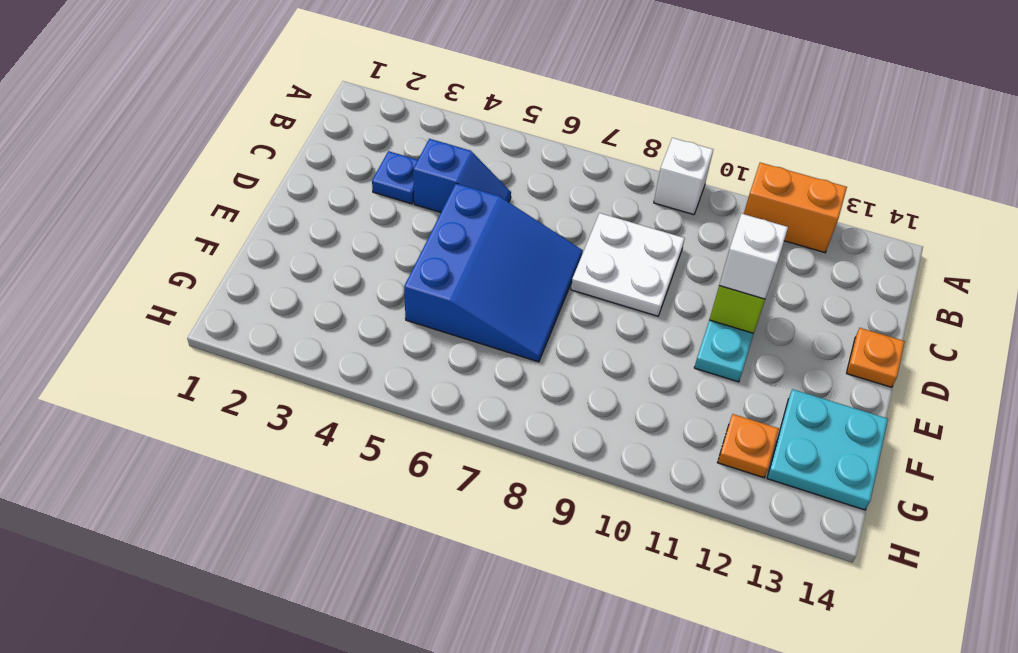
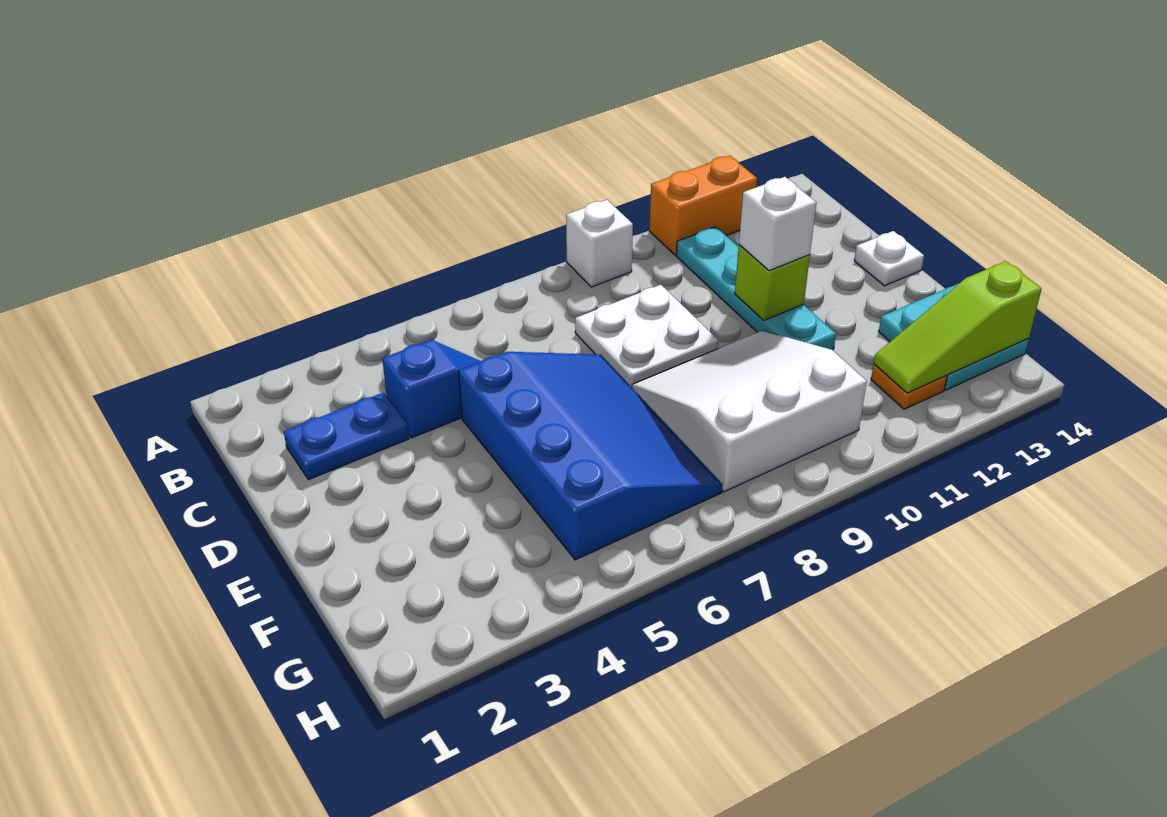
blue plate C3 level 1 -> blue plate C2:C3 level 1
blue slope D5:F7 level 1 top 5 -> blue slope D5:G7 level 1 top 5
orange plate D14 level 1 -> white plate D14 level 1
none -> white slope E8:G10 level 1 top G
none -> lime slope G12:G14 level 2 top 14

